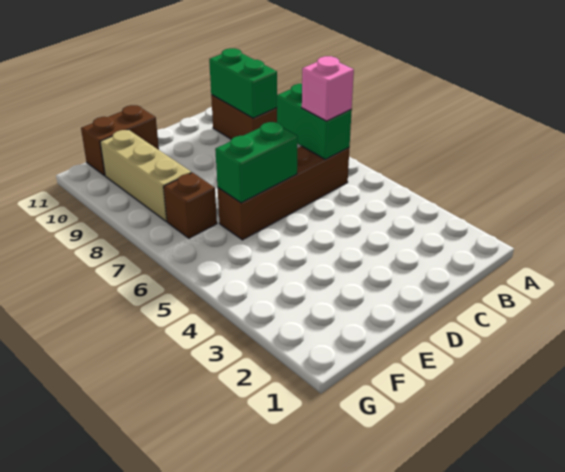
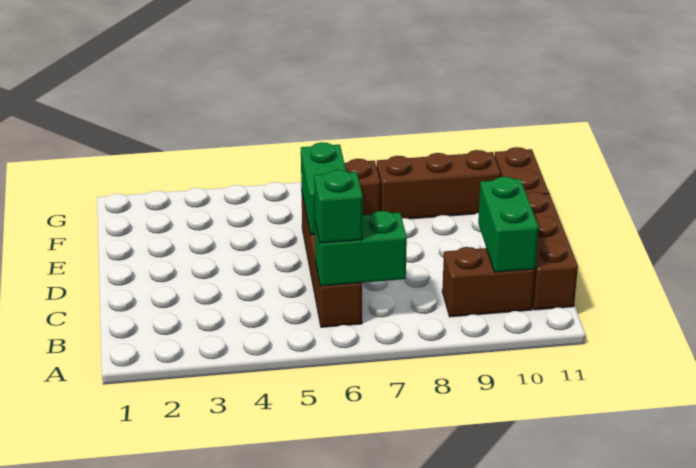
pink brick B6 level 3 -> green brick B6 level 3
green brick B9:B10 level 2 -> green brick B10:C10 level 2
none -> brown brick B11:D11 level 1
tan brick F8:F10 level 1 -> brown brick F8:F10 level 1

